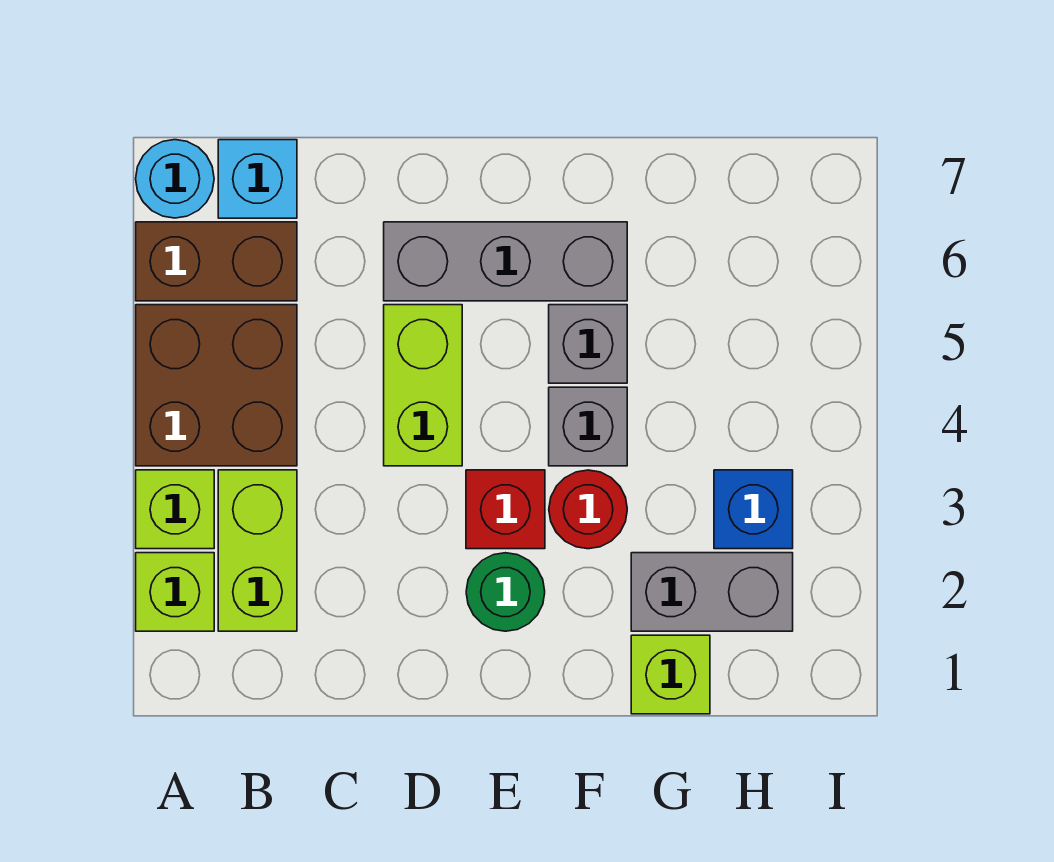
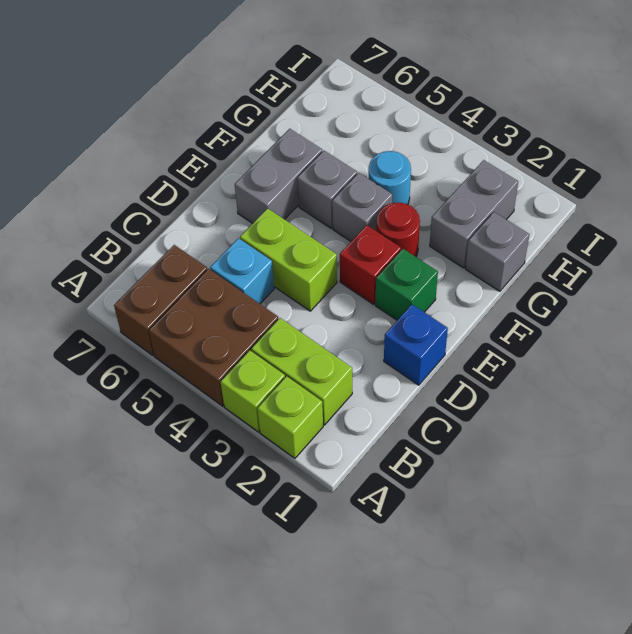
cyan round brick A7 level 1 -> cyan round brick G4 level 1
cyan brick B7 level 1 -> cyan brick C5 level 1
grey brick D6:F6 level 1 -> grey brick E6:F6 level 1
green round brick E2 level 1 -> green brick E2 level 1
lime brick G1 level 1 -> grey brick G1 level 1
blue brick H3 level 1 -> blue brick D1 level 1

